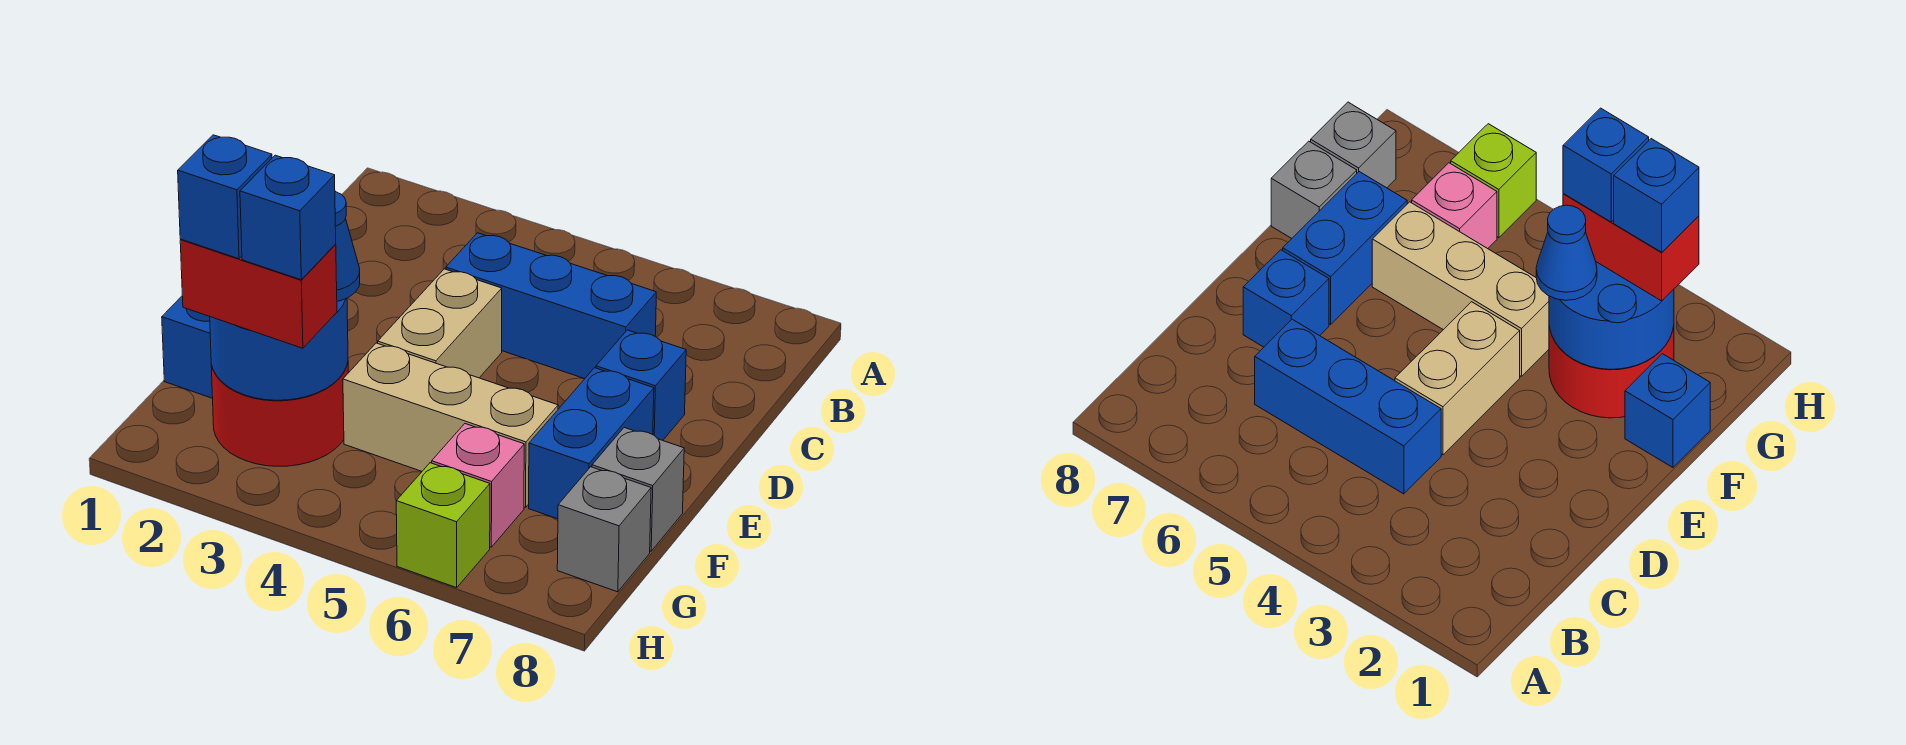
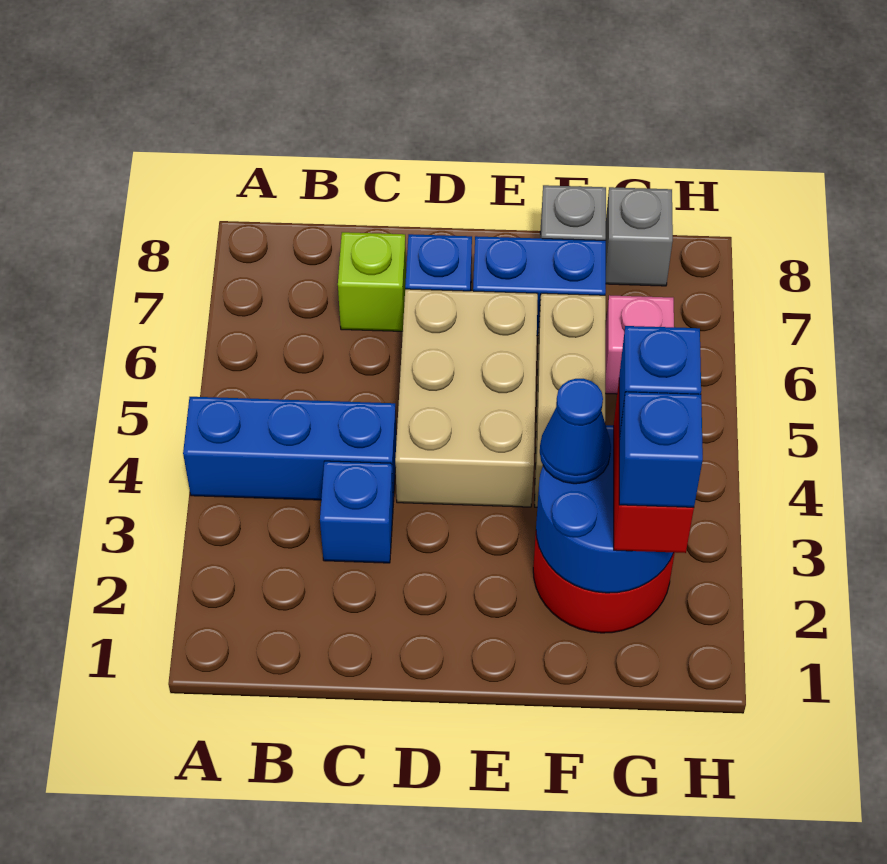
blue brick C4:C6 level 1 -> blue brick A4:C4 level 1
tan brick D4:E4 level 1 -> tan brick D4:E6 level 1
blue brick F1 level 1 -> blue brick C3 level 1
lime brick H6 level 1 -> lime brick C7 level 1

